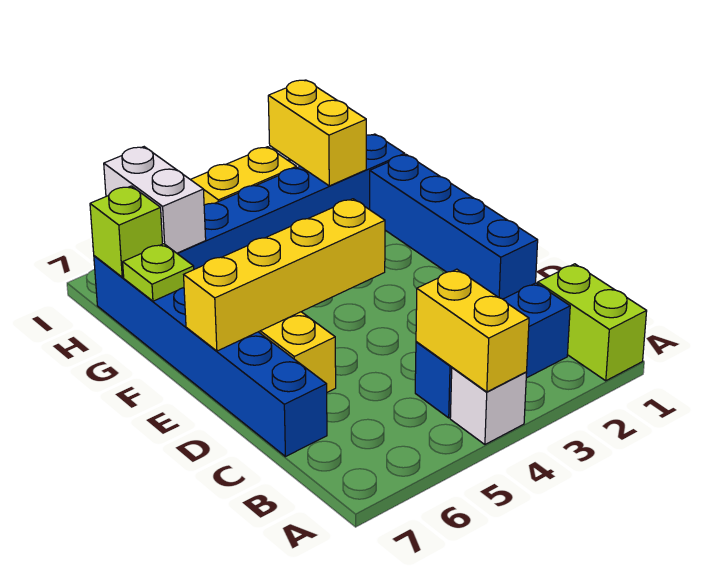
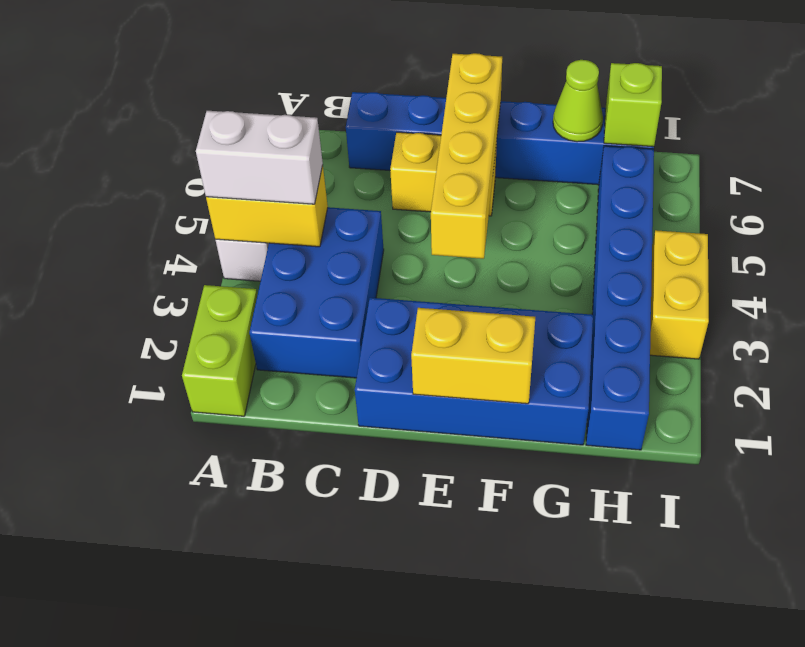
lime brick A1:B1 level 1 -> lime brick A1:A2 level 1
blue brick B2:B4 level 1 -> blue brick B2:C4 level 1
blue brick D1:G1 level 1 -> blue brick D1:G2 level 1
lime plate G7 level 2 -> lime cone G7 level 2
yellow brick H2:I2 level 2 -> yellow brick E1:F1 level 2
white brick H6:I6 level 2 -> white brick A4:B4 level 3

